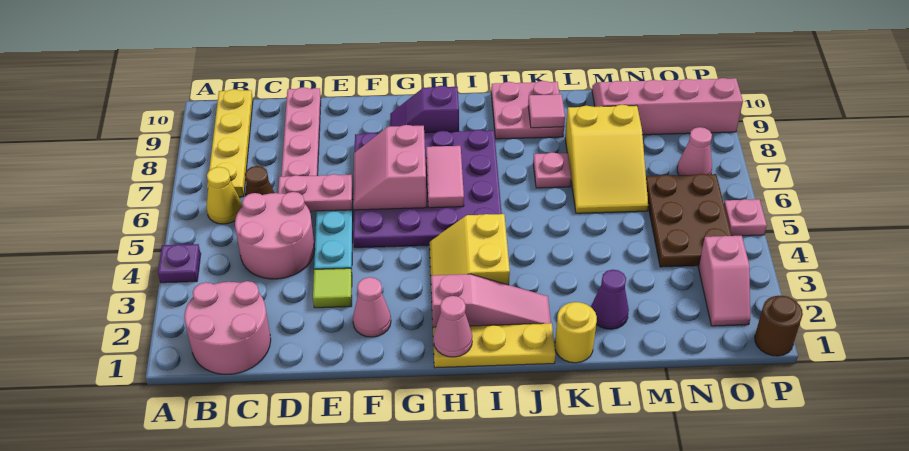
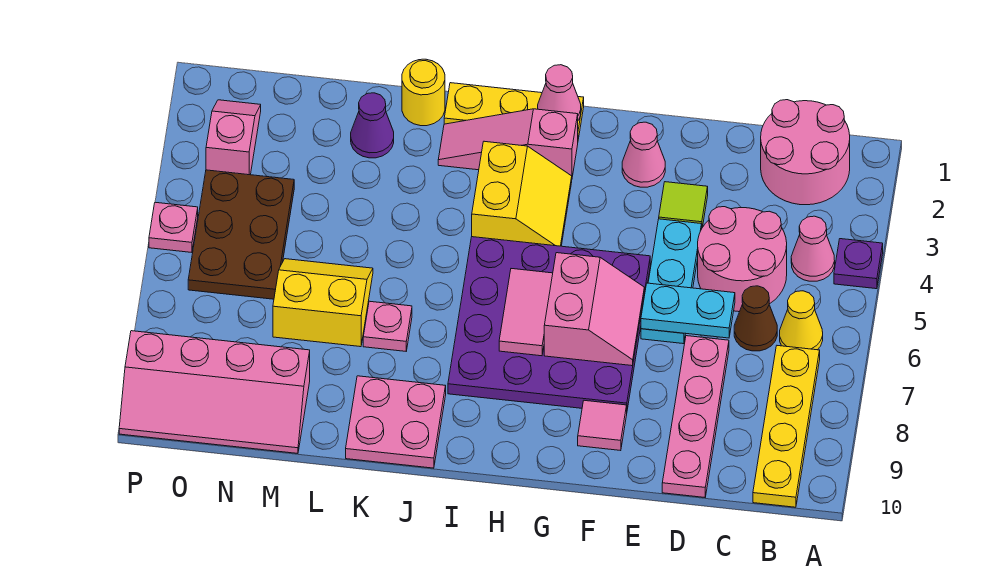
pink plate D6:E6 level 2 -> cyan plate D6:E6 level 2
purple slope G9:H9 level 1 top H -> none
pink tile K9 level 2 -> pink tile F9 level 1
yellow slope L6:M8 level 1 top 8 -> yellow slope L6:M7 level 1 top 7
pink cone O7 level 1 -> pink cone B4 level 1
brown round brick P1 level 1 -> none

